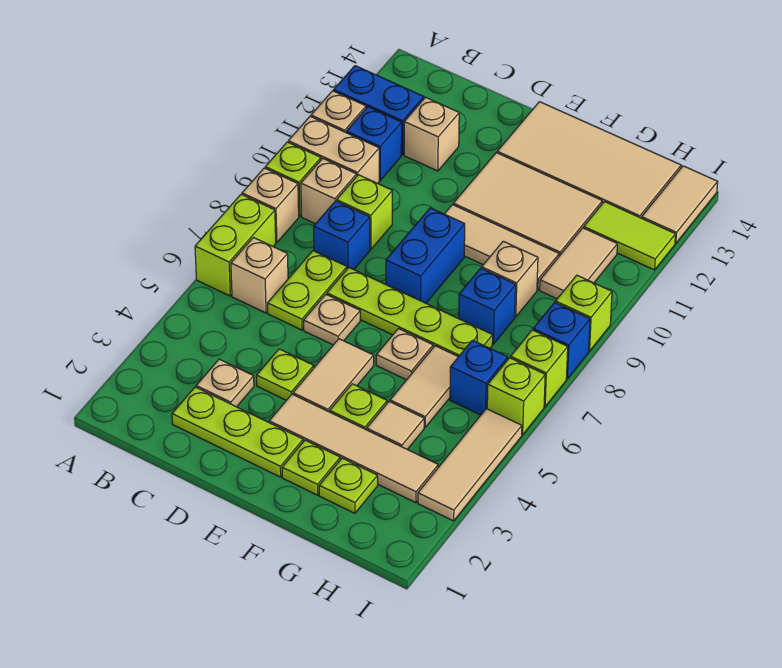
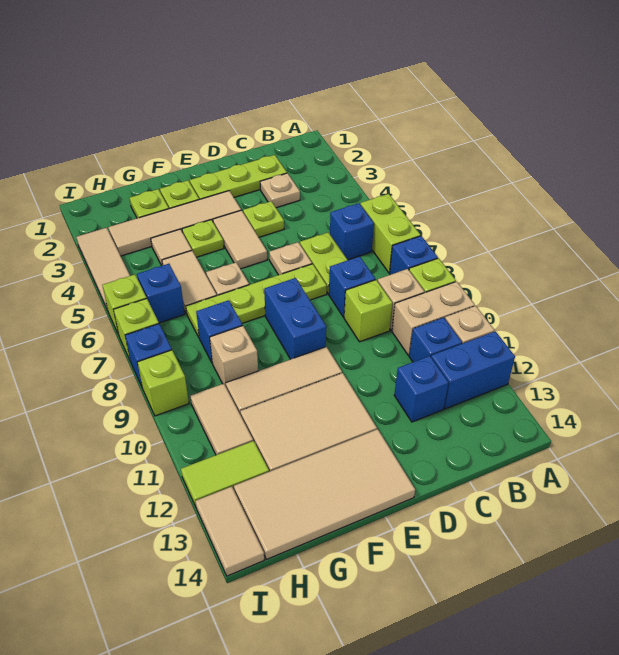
tan brick A8 level 1 -> blue brick A8 level 1
tan brick B6 level 1 -> blue brick B6 level 1
tan brick C12 level 1 -> blue brick C12 level 1

